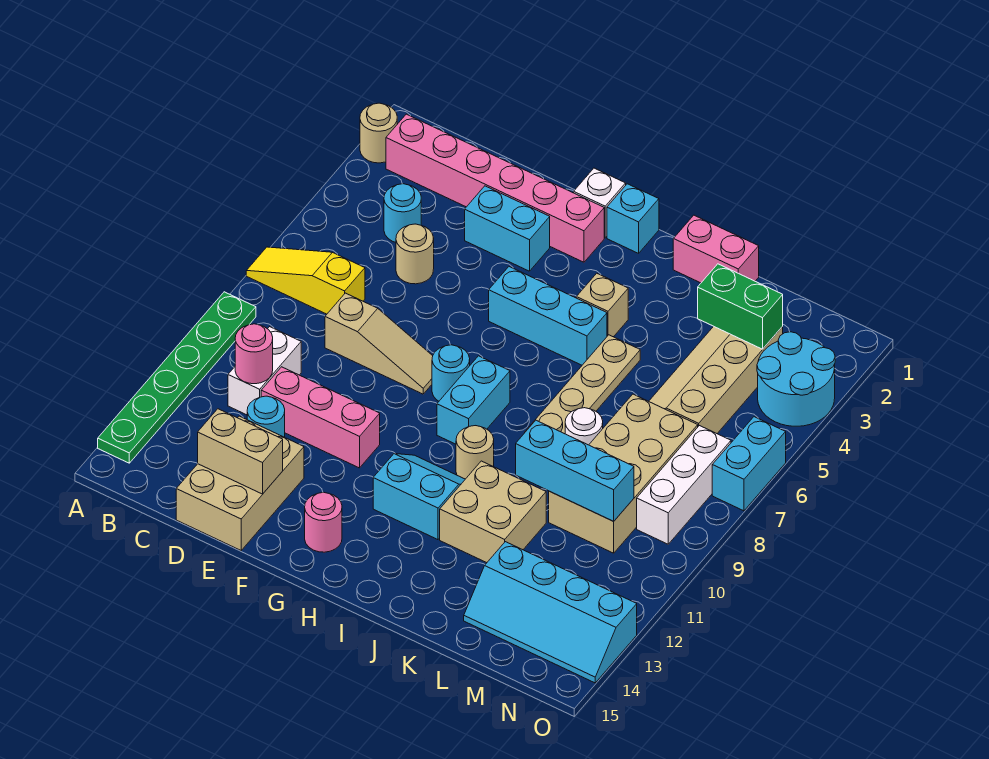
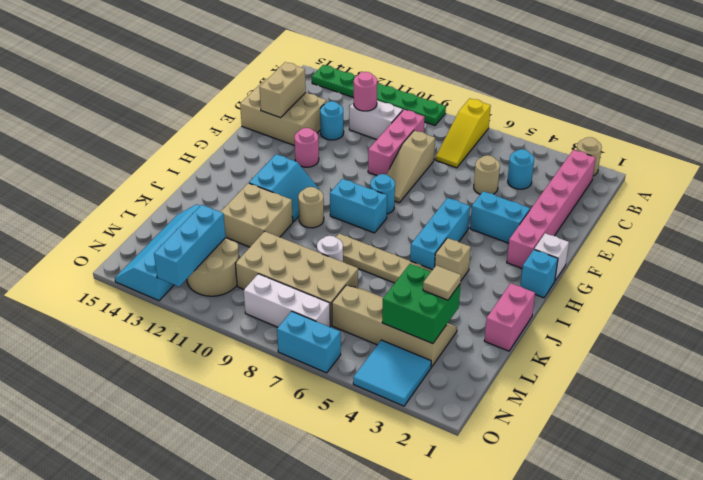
yellow slope A7:C7 level 1 top C -> yellow slope A7:C7 level 1 top A
pink brick D11:F11 level 1 -> pink brick C9:E9 level 1
cyan brick E3:F3 level 1 -> cyan brick F3:F4 level 1
pink round brick G14 level 1 -> pink round brick F12 level 1
cyan brick K10:M10 level 2 -> cyan brick M12:O12 level 2
green brick L3:M3 level 2 -> green brick L3:M4 level 2
none -> tan tile L3 level 3
none -> tan round brick M11:N12 level 1
cyan round brick N3:O4 level 1 -> cyan tile N3:O4 level 1

